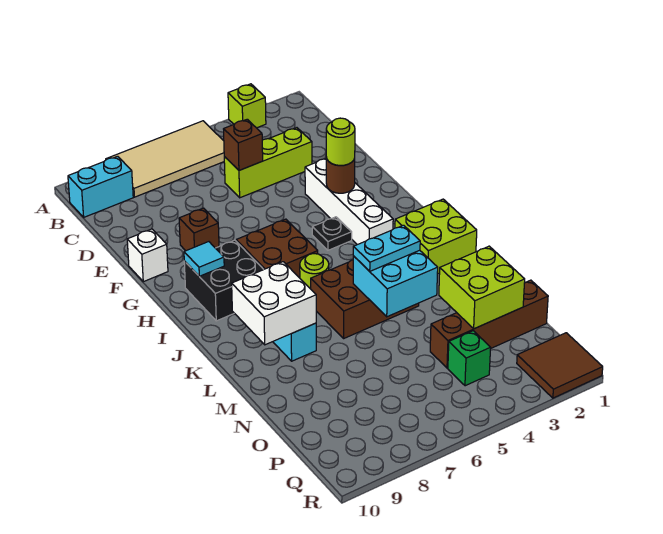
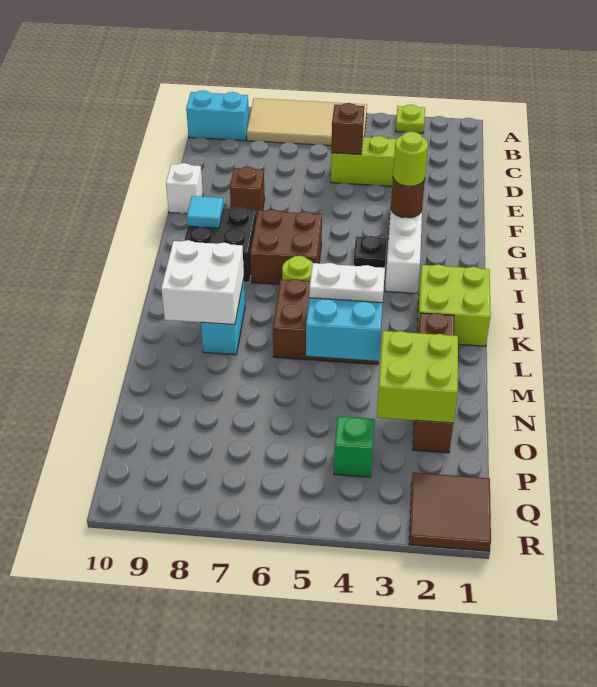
lime brick A3 level 1 -> lime plate A3 level 1
cyan plate L4:L5 level 3 -> white plate L4:L5 level 3
brown brick O1:O4 level 1 -> brown brick L2:O2 level 1

